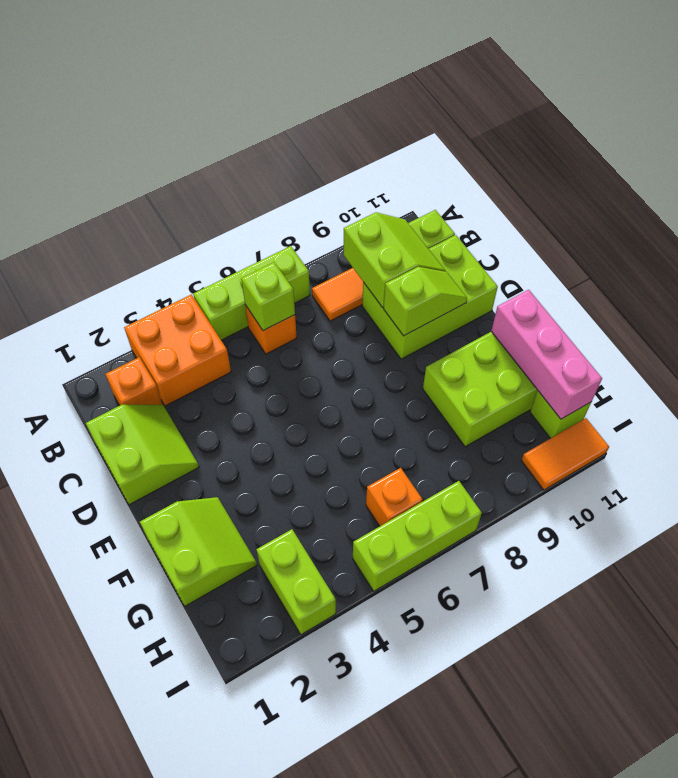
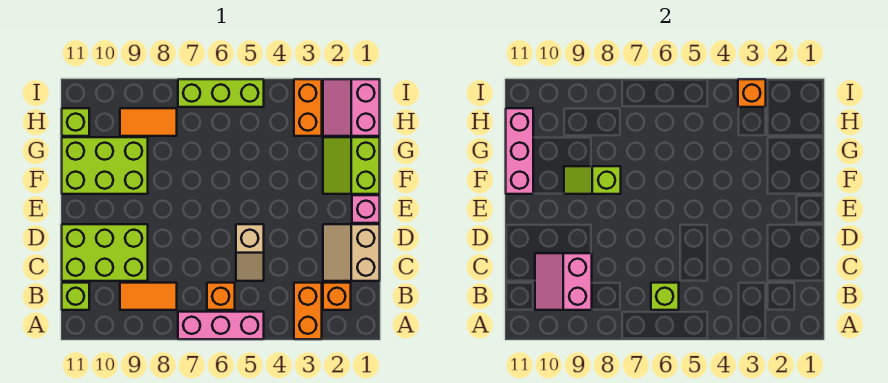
orange brick A3:B4 level 1 -> orange brick A3:B3 level 1
lime brick A5:A7 level 1 -> pink brick A5:A7 level 1
lime slope B9:C10 level 2 top 9 -> pink slope B9:C10 level 2 top 9
lime slope C1:D2 level 1 top 1 -> tan slope C1:D2 level 1 top 1
none -> tan slope C5:D5 level 1 top D
lime slope D9:D10 level 2 top 9 -> lime slope F8:F9 level 2 top 8
none -> pink brick E1 level 1
none -> pink slope H1:I2 level 1 top 1
lime brick H3:I3 level 1 -> orange brick H3:I3 level 1
orange brick H6 level 1 -> orange brick I3 level 2
orange tile I10:I11 level 1 -> orange tile H8:H9 level 1

